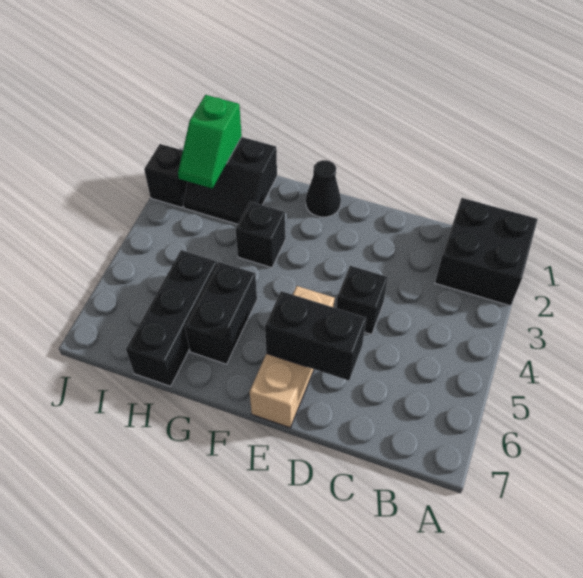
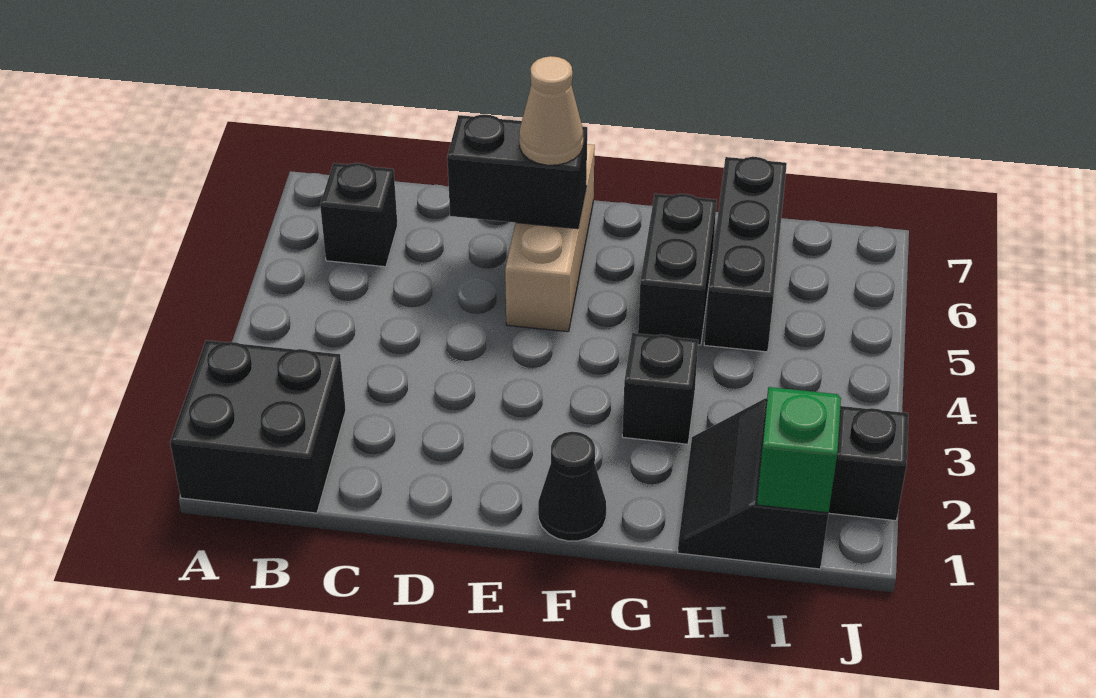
black brick D4 level 1 -> black brick B6 level 1
none -> tan cone E6 level 3
black slope H1:I2 level 1 top 1 -> black slope H1:I2 level 1 top I

